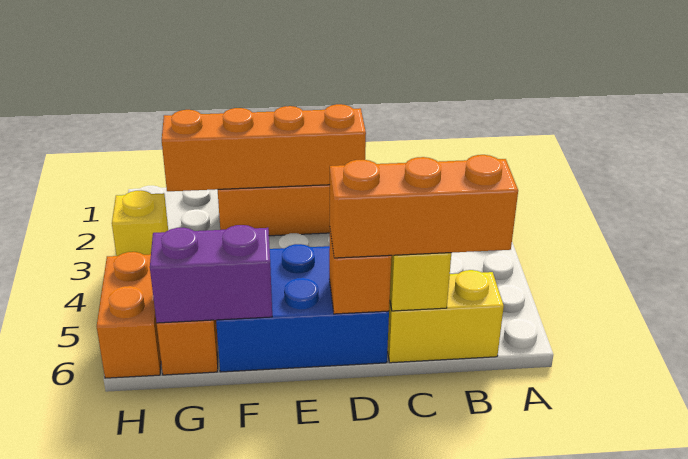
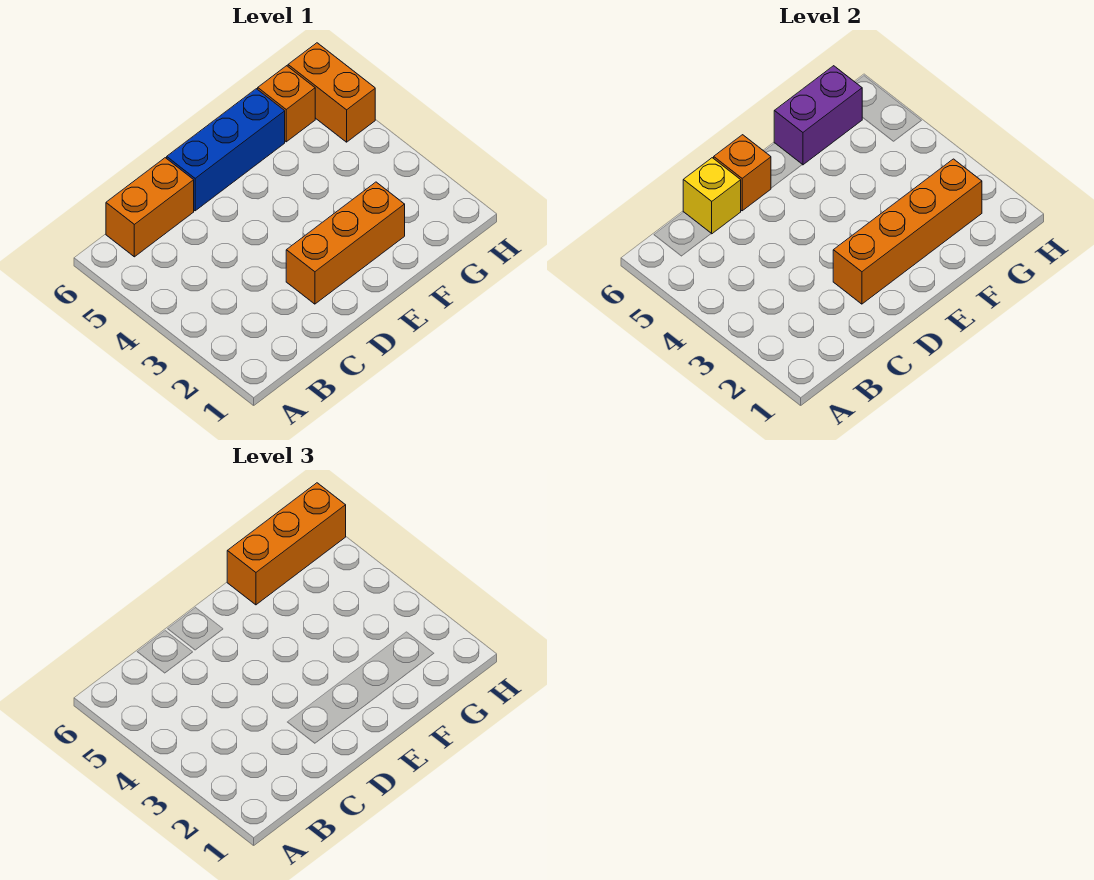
yellow brick B6:C6 level 1 -> orange brick B6:C6 level 1
orange brick B6:D6 level 3 -> orange brick F6:H6 level 3
blue brick D5:F6 level 1 -> blue brick D6:F6 level 1
yellow brick H3 level 1 -> none

